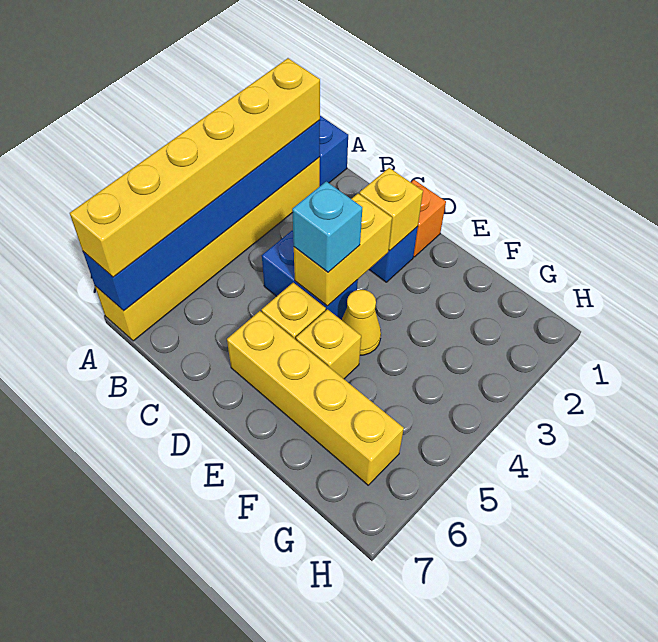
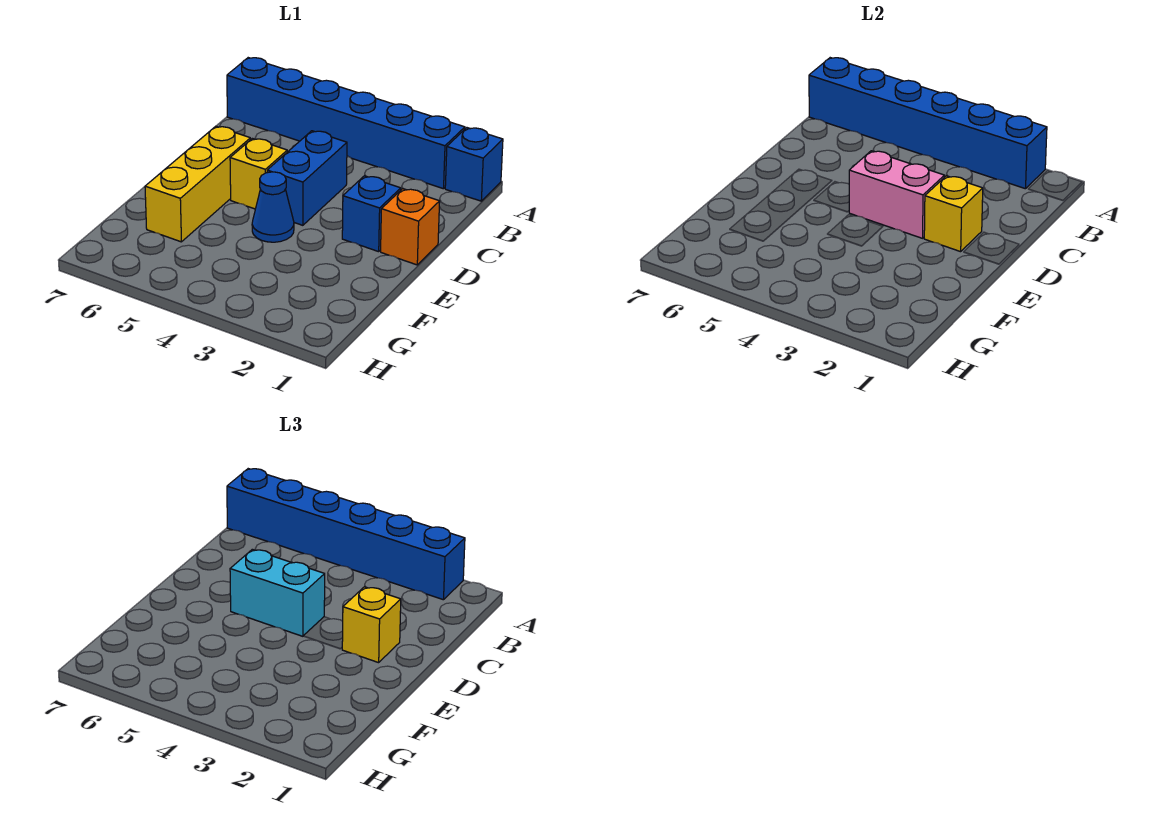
yellow brick A2:A7 level 1 -> blue brick A2:A7 level 1
yellow brick A2:A7 level 3 -> blue brick A2:A7 level 3
yellow brick D3:D4 level 2 -> pink brick D3:D4 level 2
cyan brick D4 level 3 -> cyan brick D4:D5 level 3
yellow brick D6:G6 level 1 -> yellow brick D6:F6 level 1
yellow cone E4 level 1 -> blue cone E4 level 1
yellow brick E5 level 1 -> yellow brick D2 level 3

